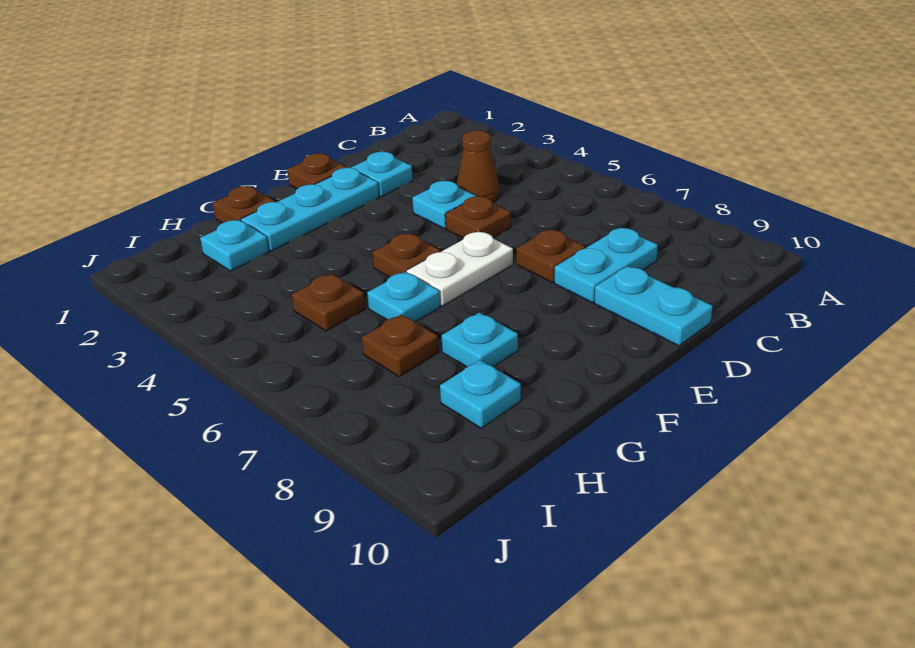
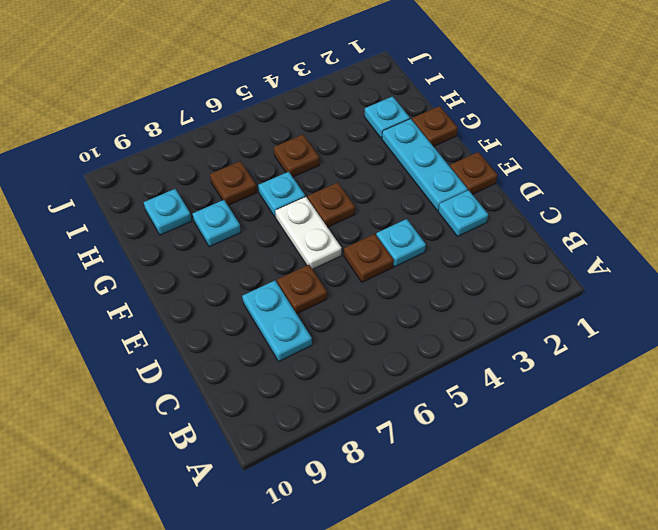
brown cone C4 level 1 -> none
cyan plate D9:D10 level 1 -> none

